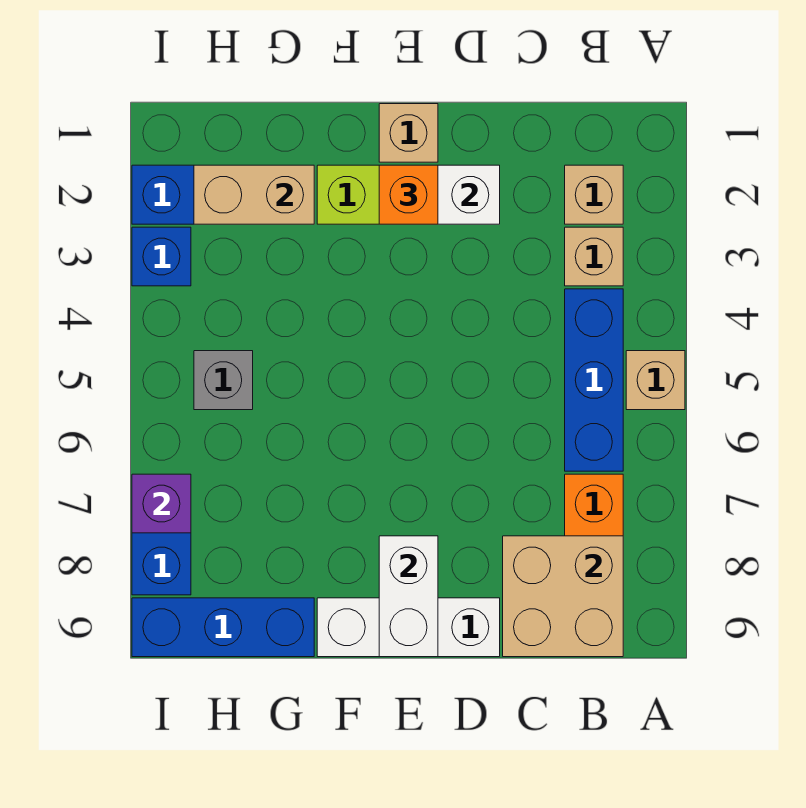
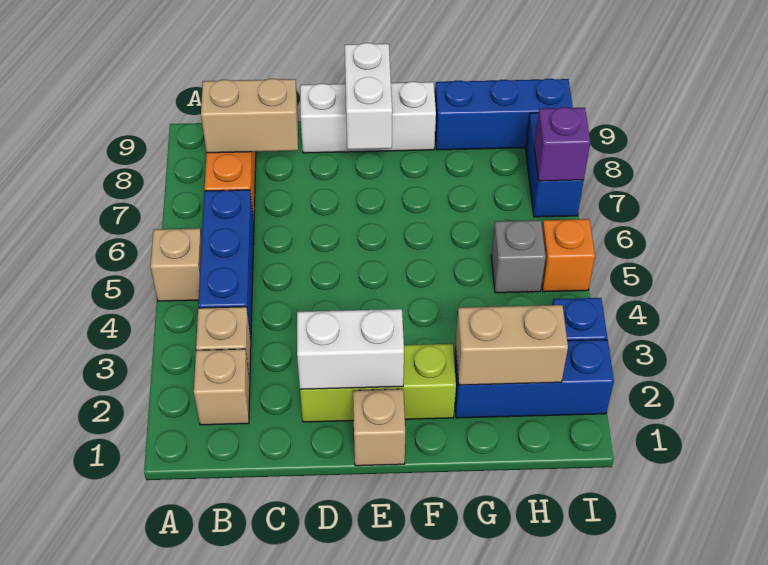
tan brick B8:C9 level 2 -> tan brick B8:C8 level 2
orange brick E2 level 3 -> orange brick I5 level 1

